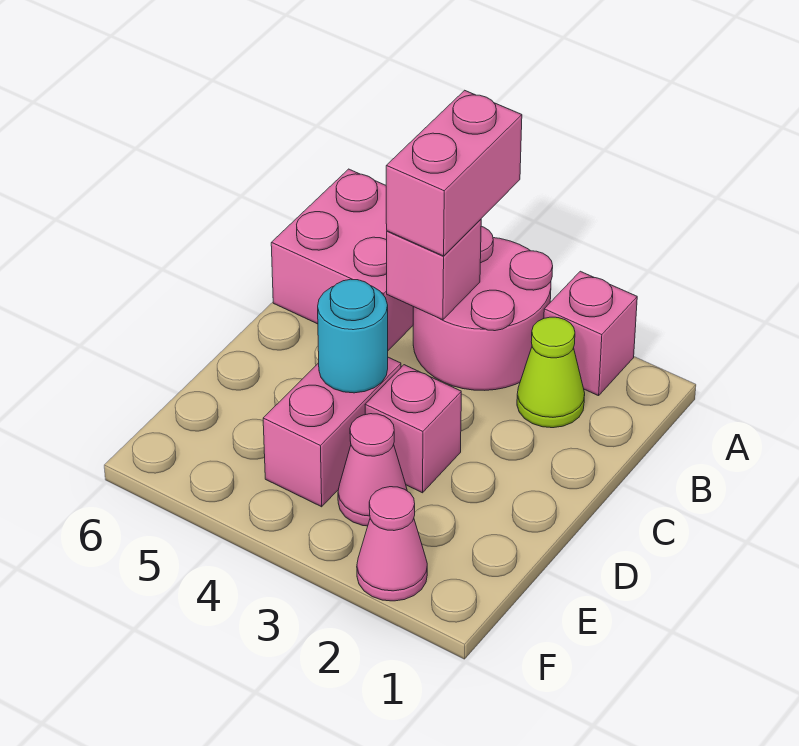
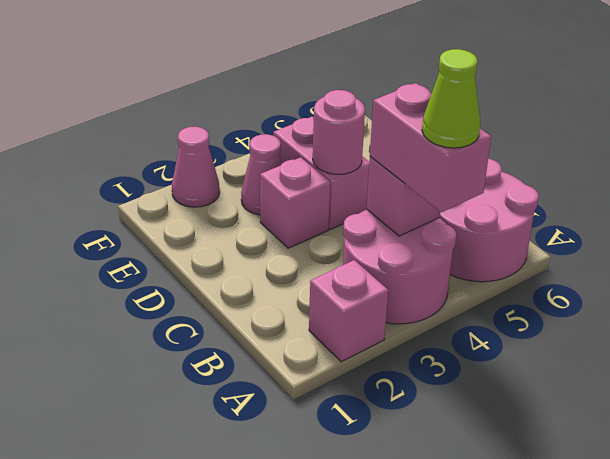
pink brick A5:B6 level 1 -> pink round brick A5:B6 level 1
lime cone B2 level 1 -> lime cone A4 level 4
cyan round brick D4 level 2 -> pink round brick D4 level 2

